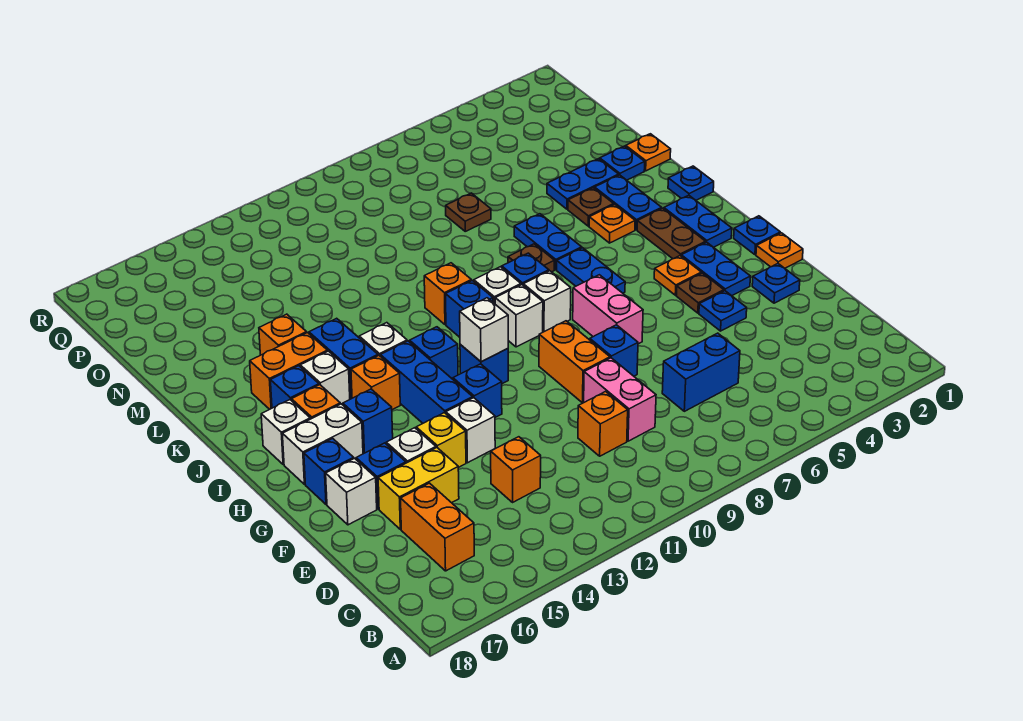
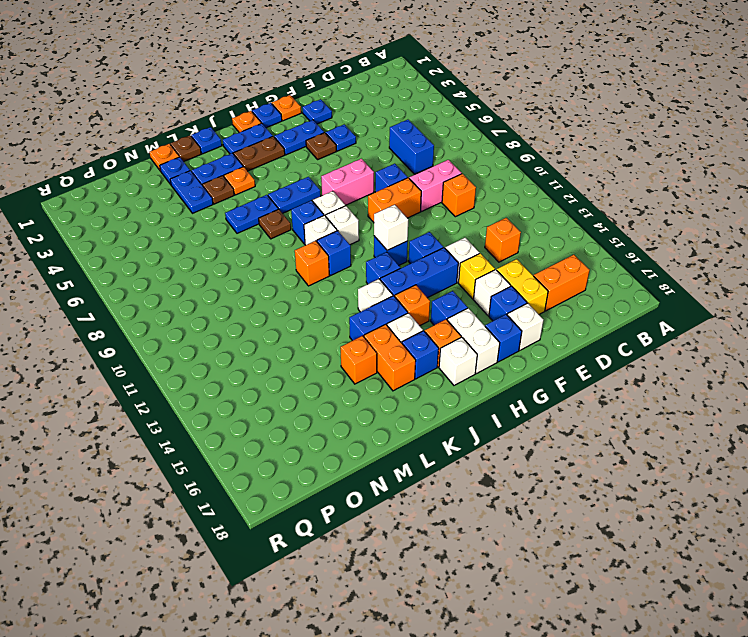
orange plate H4 level 1 -> orange plate I1 level 1
brown plate N7 level 1 -> brown plate L1 level 1

